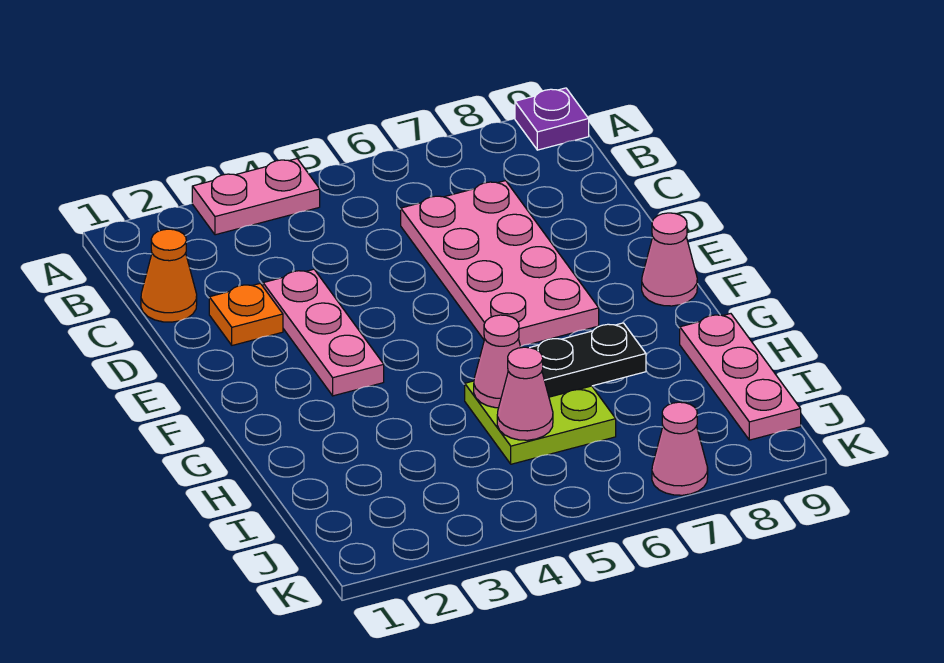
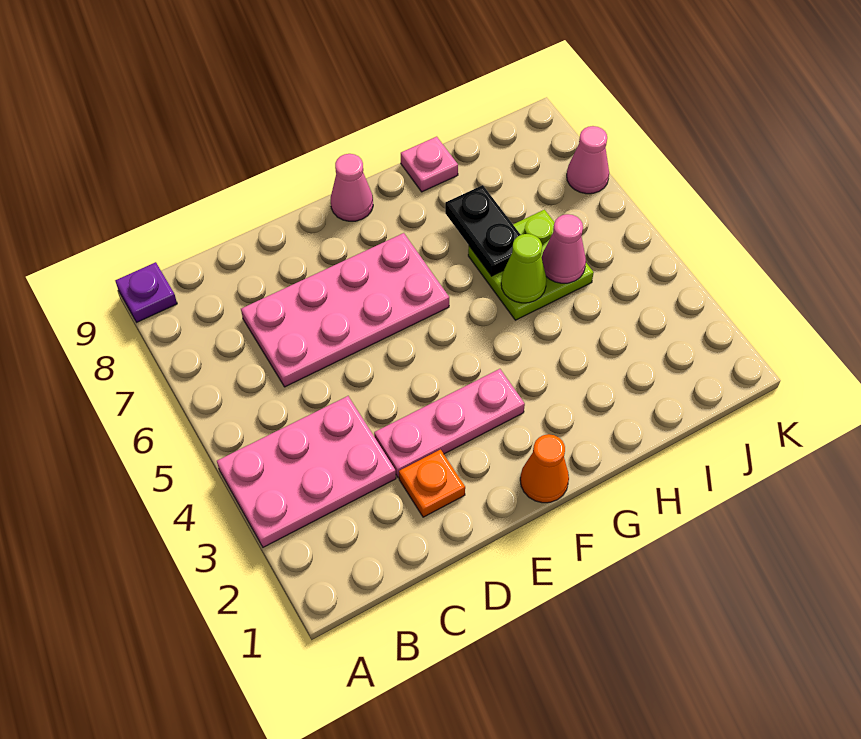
pink plate A3:A4 level 1 -> pink plate A3:C4 level 1
orange cone C1 level 1 -> orange cone F1 level 1
pink cone H5 level 2 -> lime cone H5 level 2
pink plate H9:J9 level 1 -> pink plate H9 level 1

